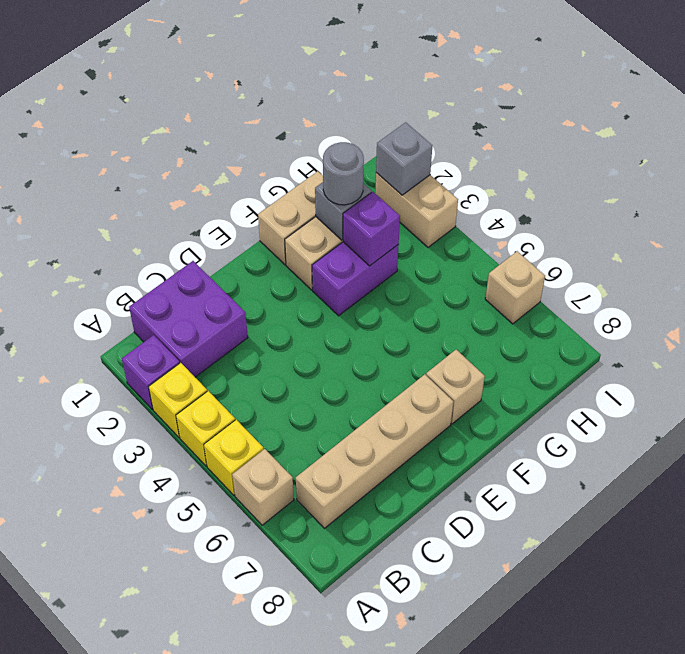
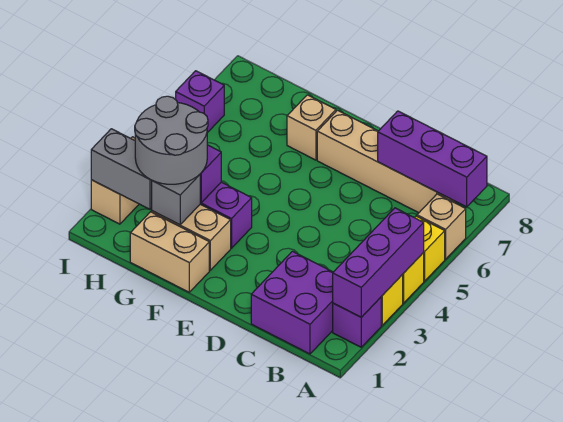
none -> purple brick A2:A4 level 2
none -> purple brick A7:C7 level 2
grey round brick G2 level 3 -> grey round brick G2:H3 level 3
grey brick I2 level 2 -> grey brick H2:I2 level 2
tan brick I6 level 1 -> purple brick I6 level 1

